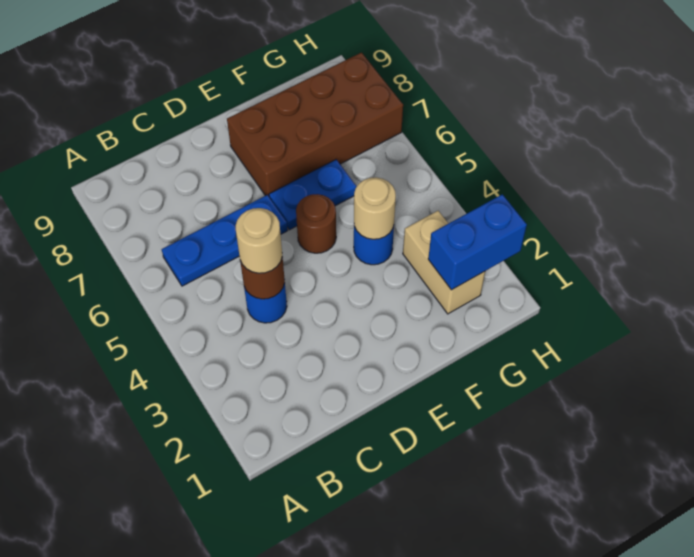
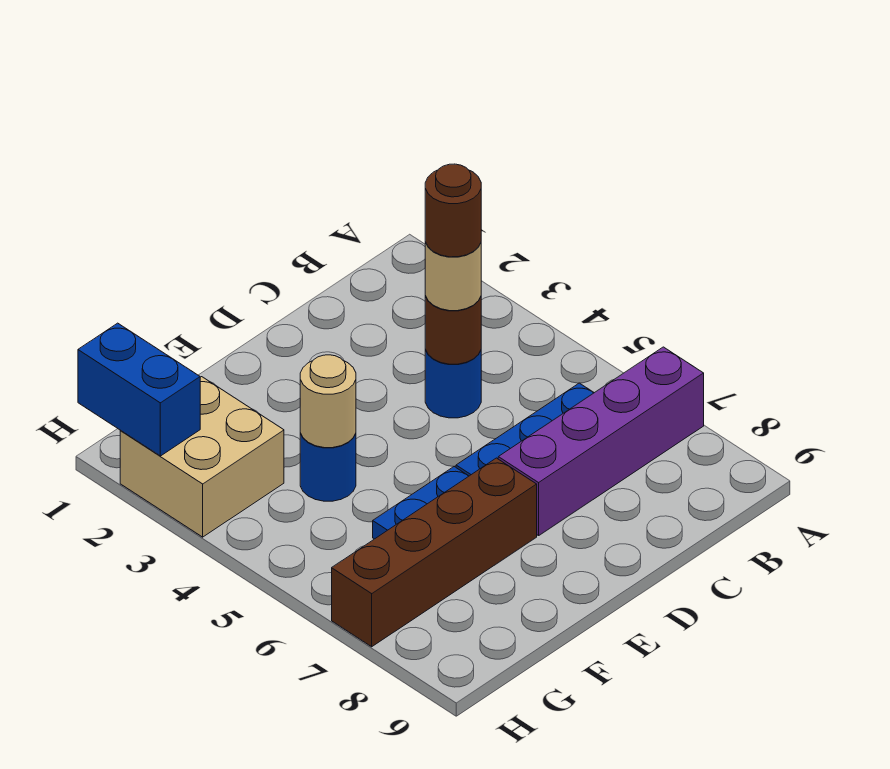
none -> purple brick A7:D7 level 1
brown round brick E5 level 1 -> brown round brick C4 level 4
brown brick E7:H8 level 1 -> brown brick E7:H7 level 1
tan brick G2:G3 level 1 -> tan brick G2:H3 level 1
blue brick G2:H2 level 2 -> blue brick H1:H2 level 2

